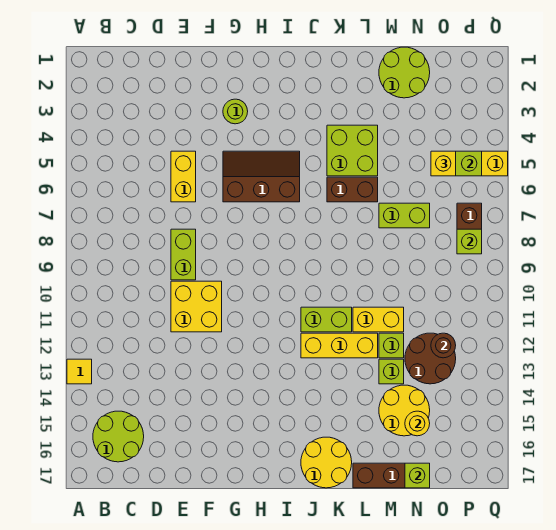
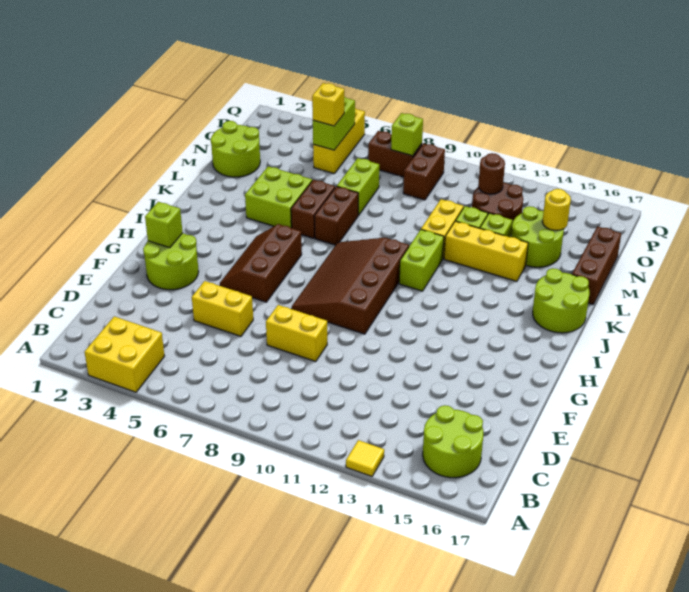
lime brick E8:E9 level 1 -> yellow brick E8:E9 level 1
yellow brick E10:F11 level 1 -> yellow brick A3:B4 level 1
lime round brick G3 level 1 -> lime round brick F2:G3 level 1
none -> brown slope G8:J10 level 1 top 10
yellow brick J12:L12 level 1 -> yellow brick L12:L14 level 1
yellow round brick J16:K17 level 1 -> lime round brick J16:K17 level 1
none -> brown brick K7:L7 level 1
yellow round brick M14:N15 level 1 -> lime round brick M14:N15 level 1
lime brick N17 level 2 -> lime brick G2 level 2
none -> brown brick O9:P9 level 1

